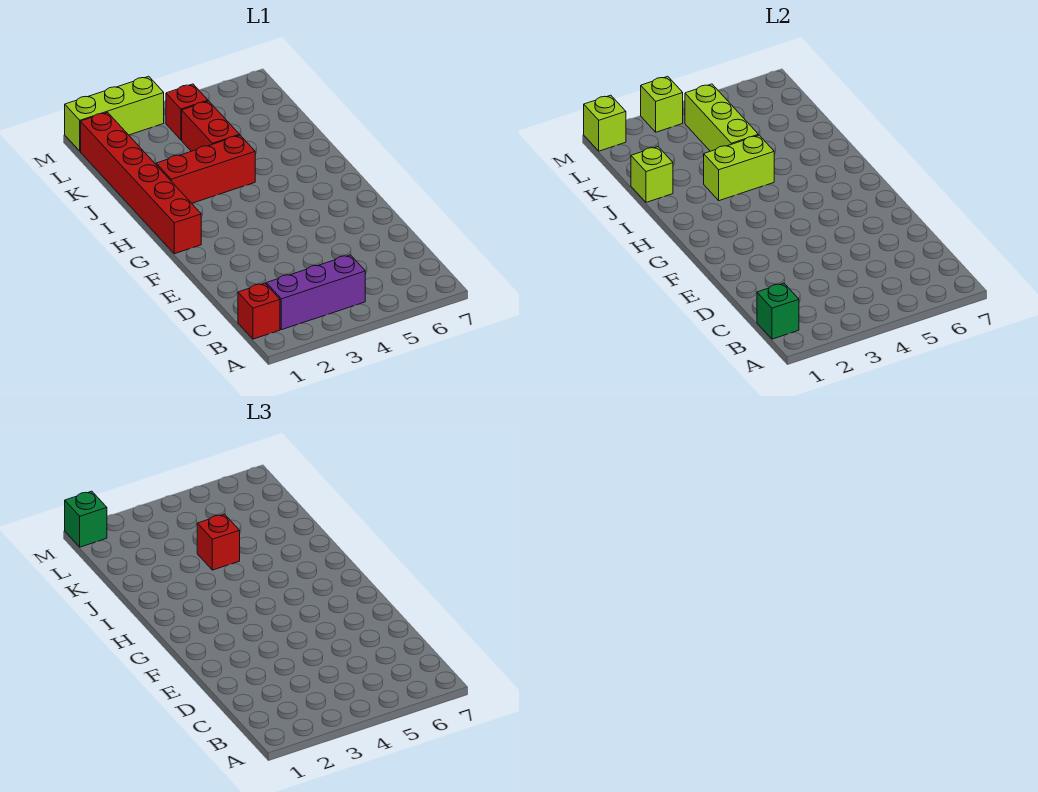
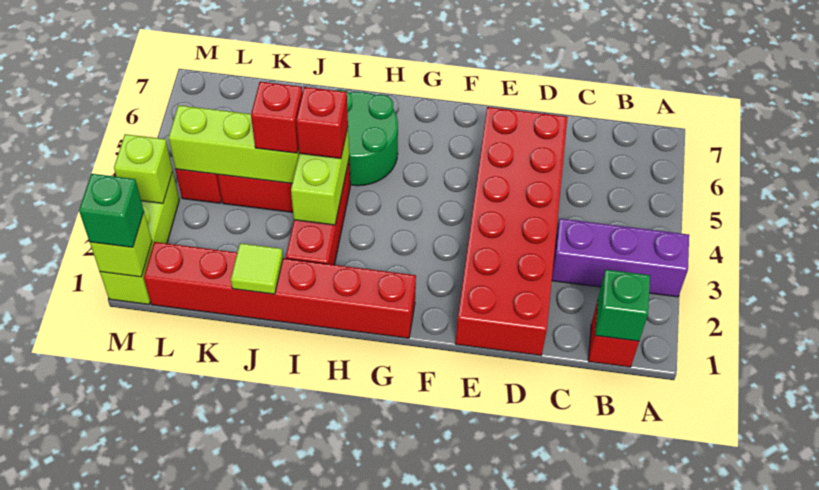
purple brick B2:B4 level 1 -> purple brick A3:C3 level 1
none -> red brick D1:E6 level 1
none -> green round brick H5:I6 level 1
none -> red brick I4 level 3
lime brick J1 level 2 -> lime tile J1 level 2

